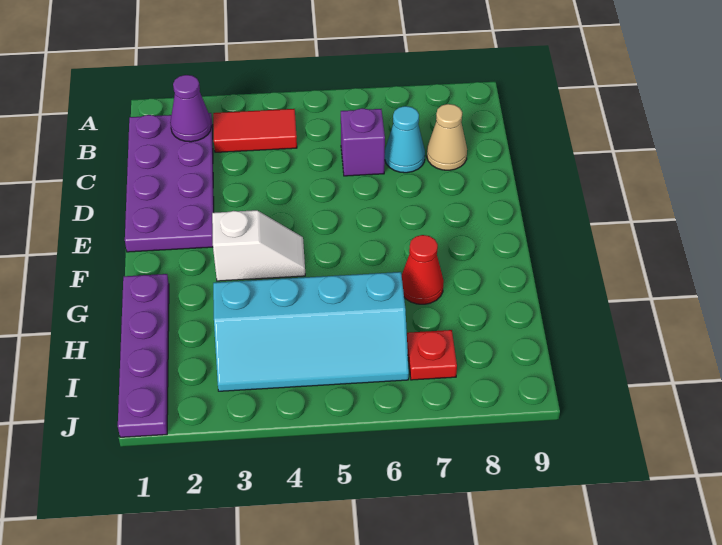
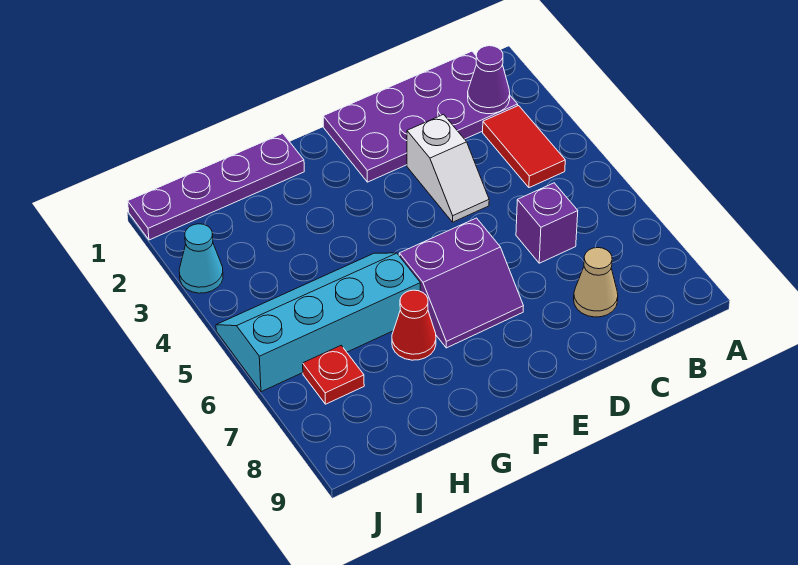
cyan cone C7 level 1 -> cyan cone J3 level 1
none -> purple slope E6:F7 level 1 top 6
white slope F3:F4 level 1 top 3 -> white slope D3:D4 level 1 top 3
cyan slope H3:I6 level 1 top H -> cyan slope G5:J6 level 1 top 6

